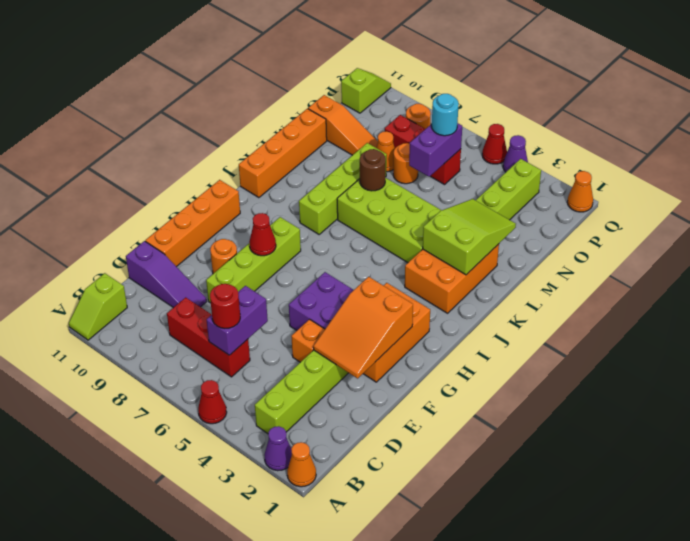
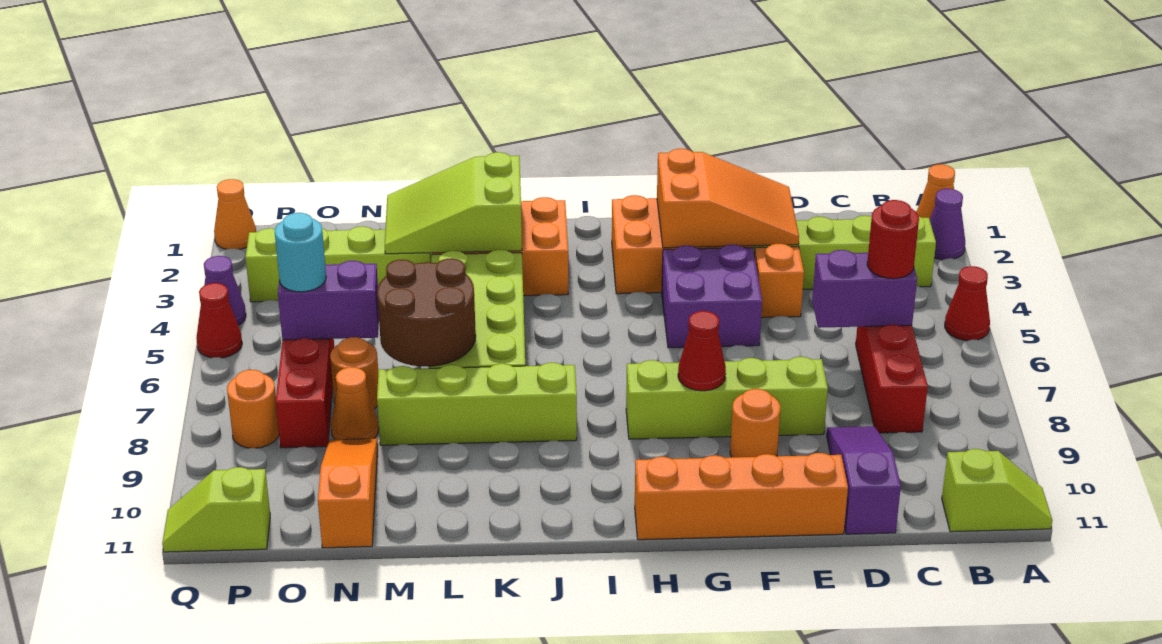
orange brick J11:M11 level 1 -> none
brown round brick L7 level 2 -> brown round brick L6:M7 level 2

